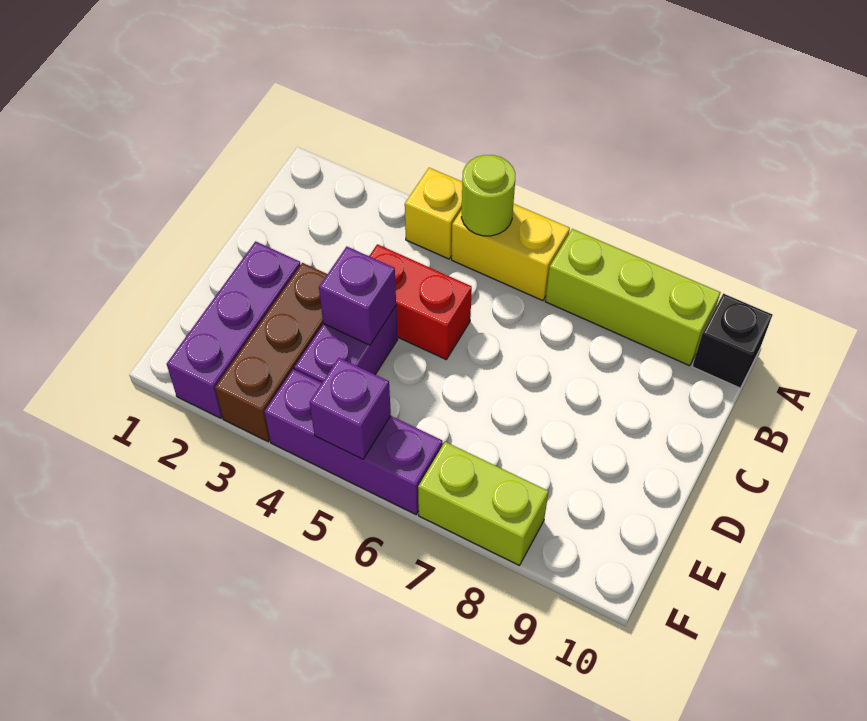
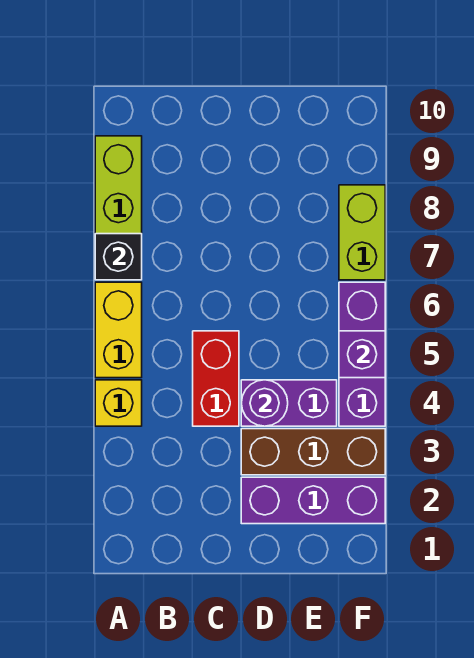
lime round brick A5 level 2 -> none
black brick A10 level 1 -> black brick A7 level 2
purple brick D4 level 2 -> purple round brick D4 level 2

